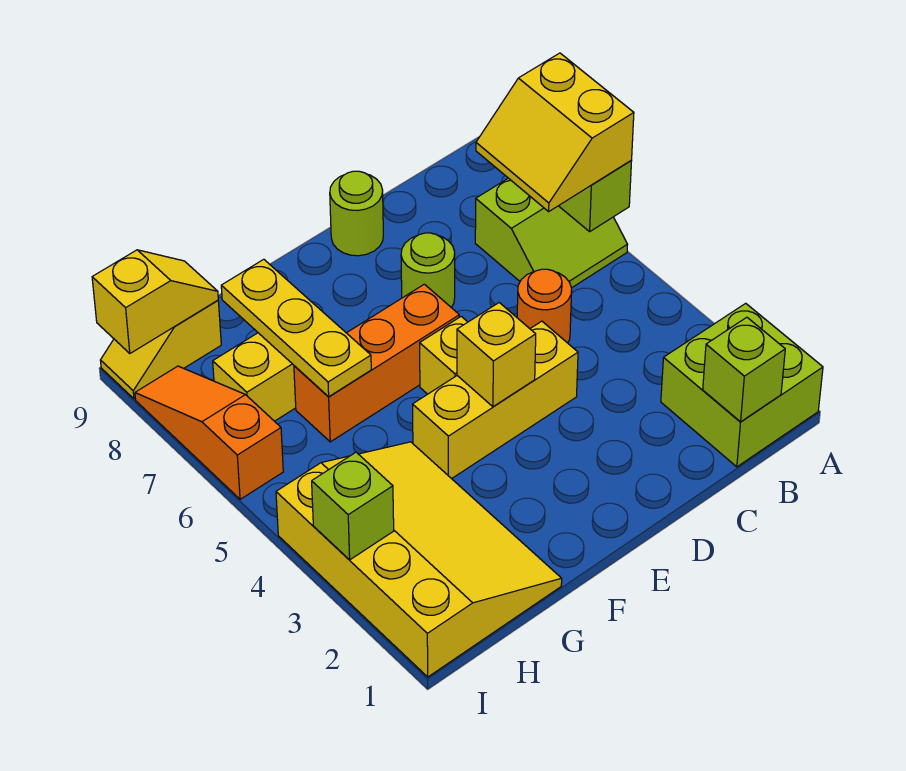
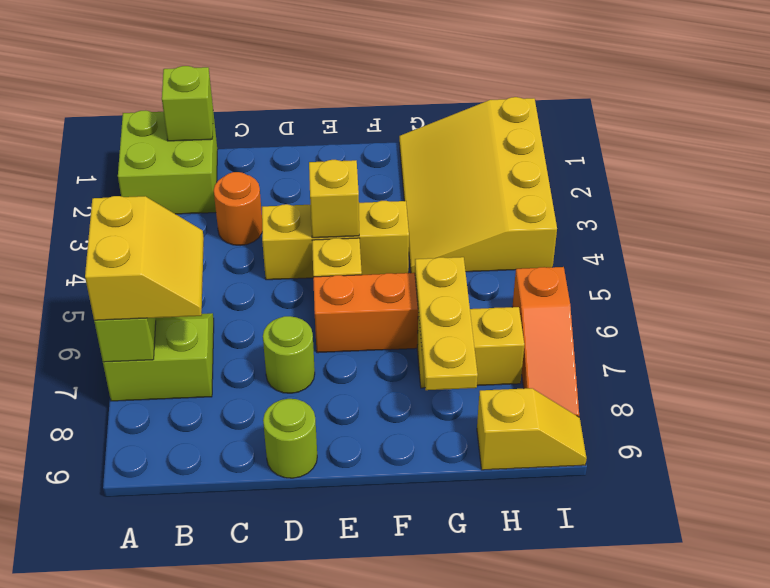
orange round brick C5 level 1 -> orange round brick C3 level 1
yellow slope H9:I9 level 2 top I -> none
lime brick I3 level 2 -> none

